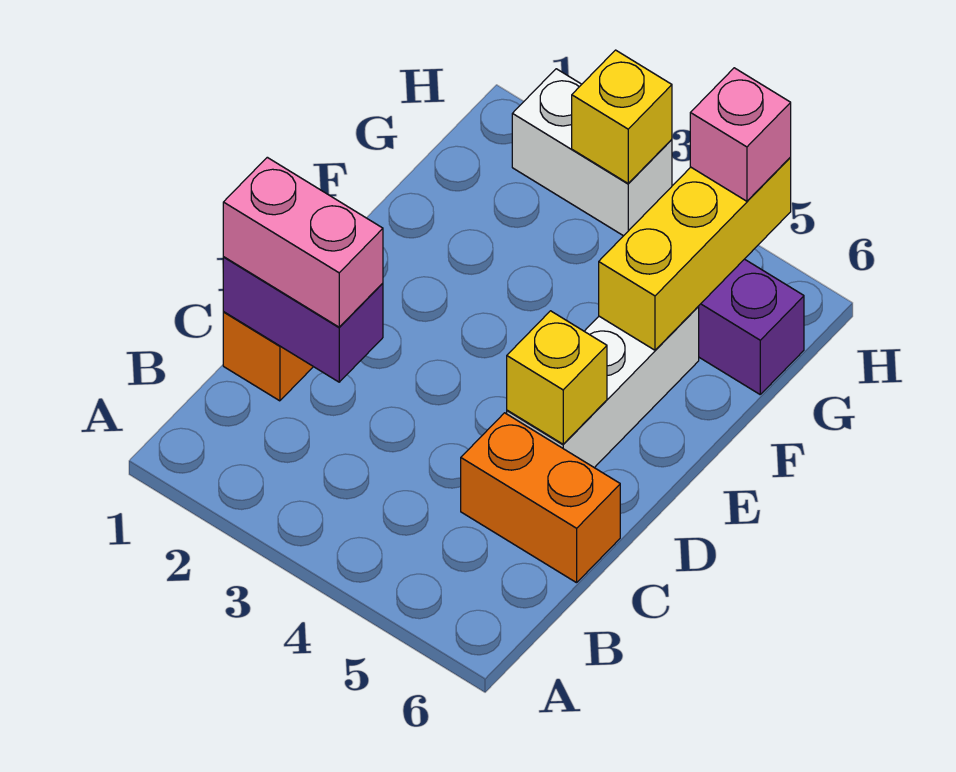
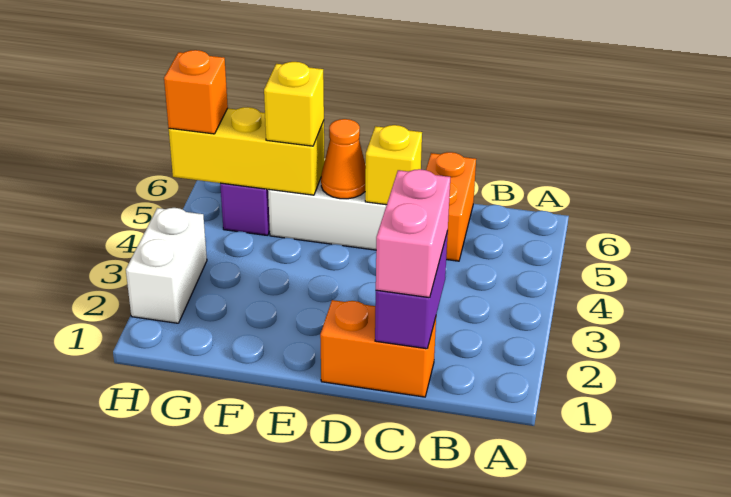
none -> orange cone E5 level 2
yellow brick H3 level 2 -> yellow brick F5 level 3
pink brick H5 level 3 -> orange brick H5 level 3

